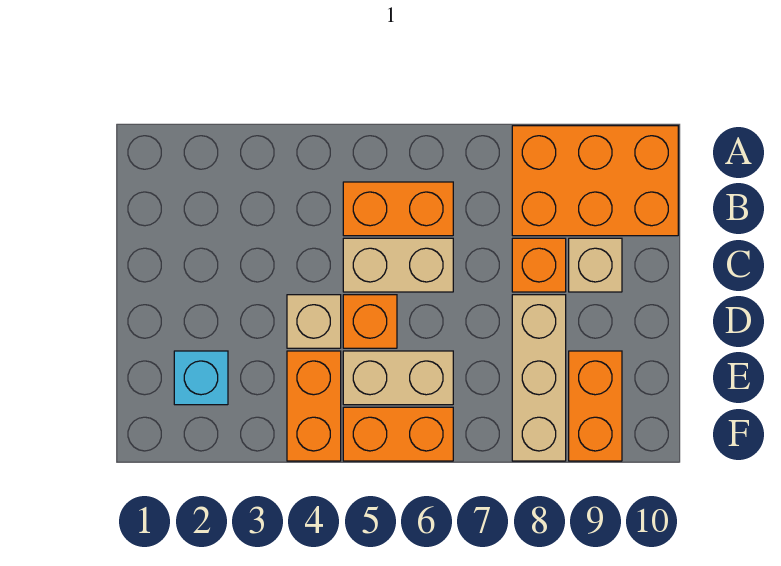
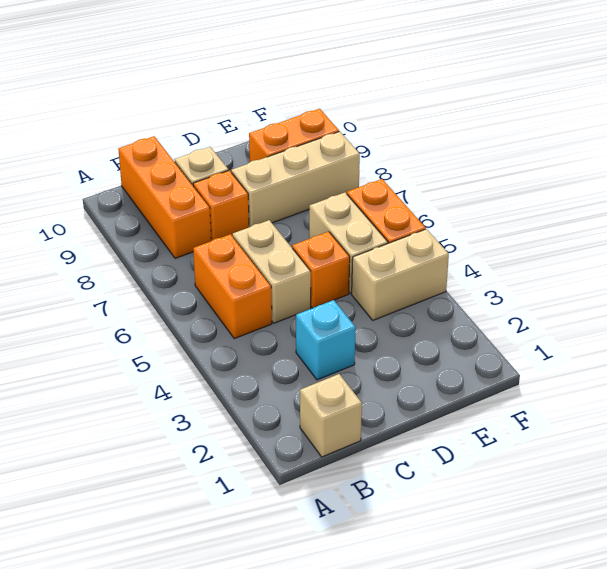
orange brick A8:B10 level 1 -> orange brick B8:B10 level 1
tan brick D4 level 1 -> tan brick B1 level 1
cyan brick E2 level 1 -> cyan brick C3 level 1
orange brick E4:F4 level 1 -> tan brick E4:F4 level 1

